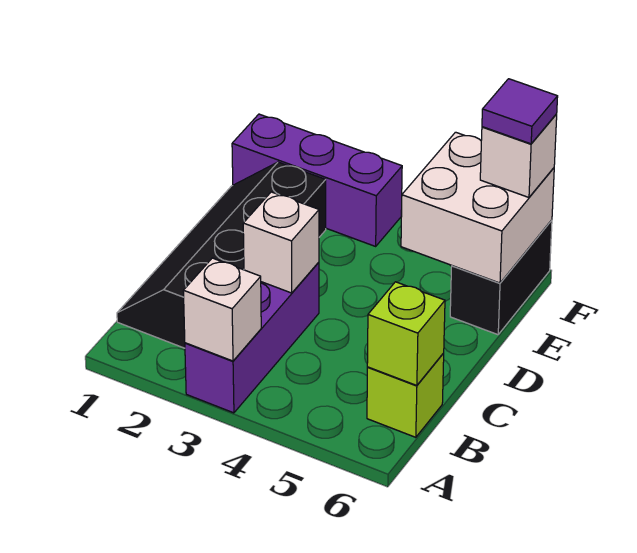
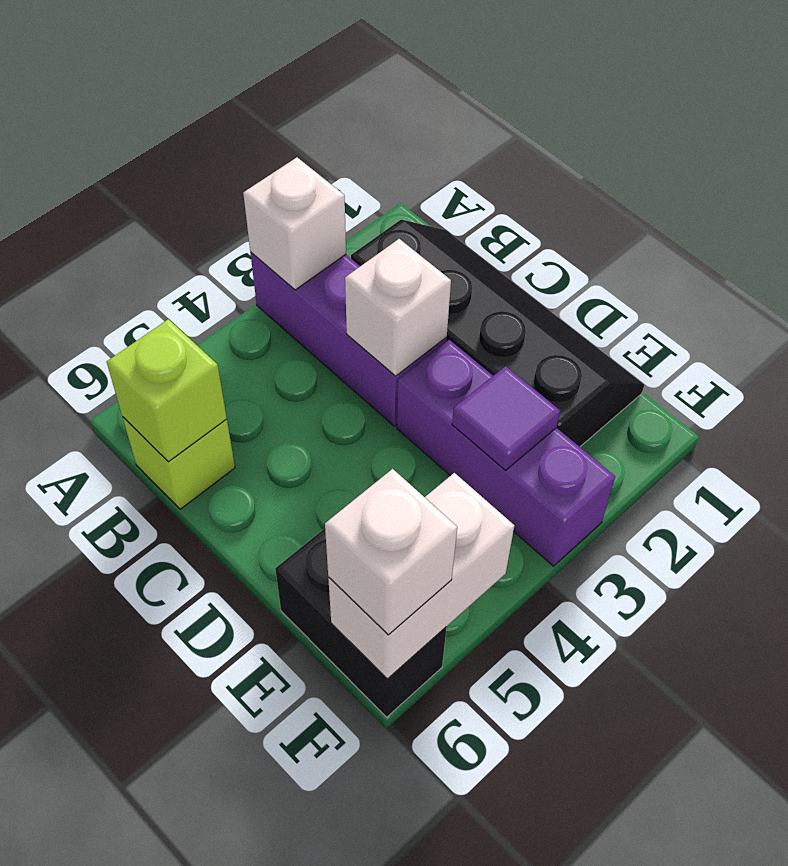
white brick E5:F6 level 2 -> white brick F5:F6 level 2
purple brick F1:F3 level 1 -> purple brick D3:F3 level 1
purple tile F6 level 4 -> purple tile E3 level 2

